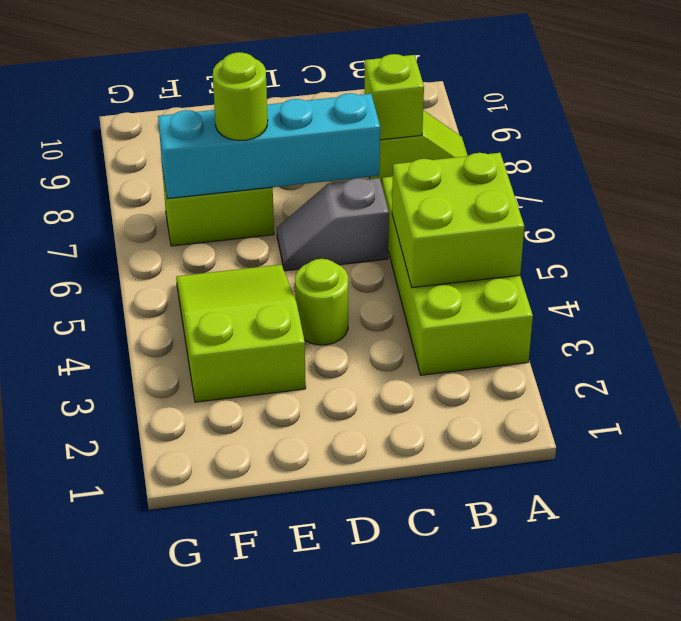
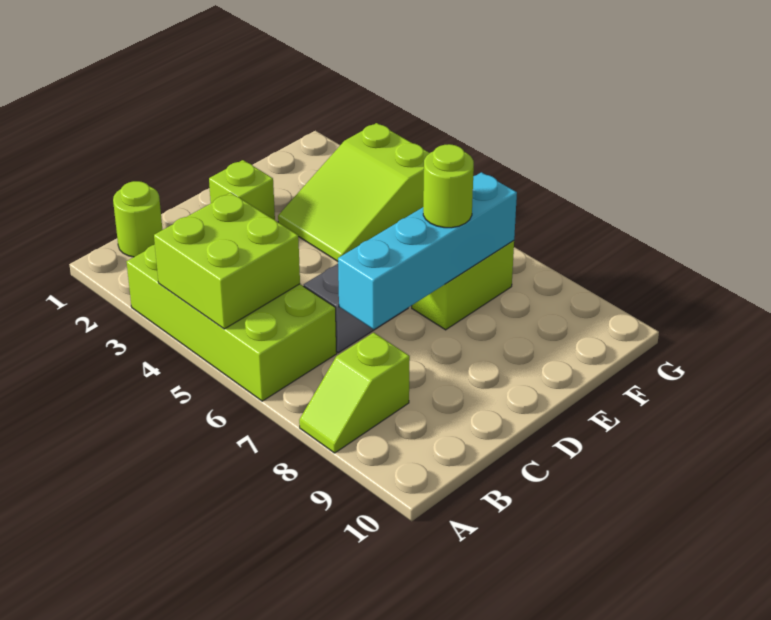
lime brick B8 level 2 -> lime brick D2 level 1
lime round brick D4 level 1 -> lime round brick B1 level 1
lime slope E3:F5 level 1 top 3 -> lime slope E3:G4 level 1 top G

